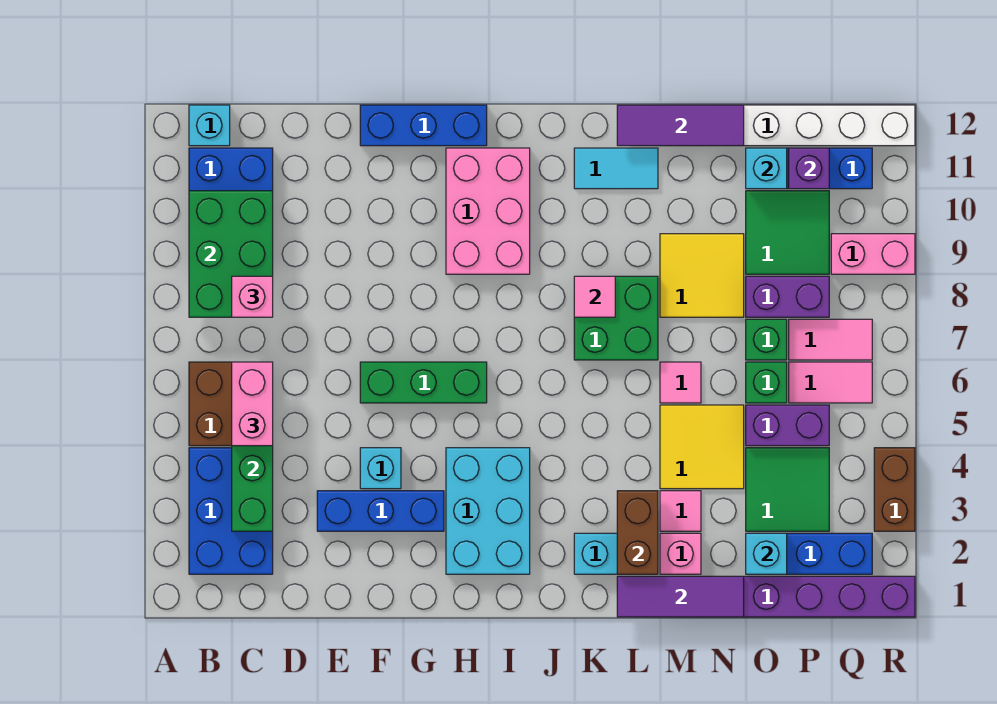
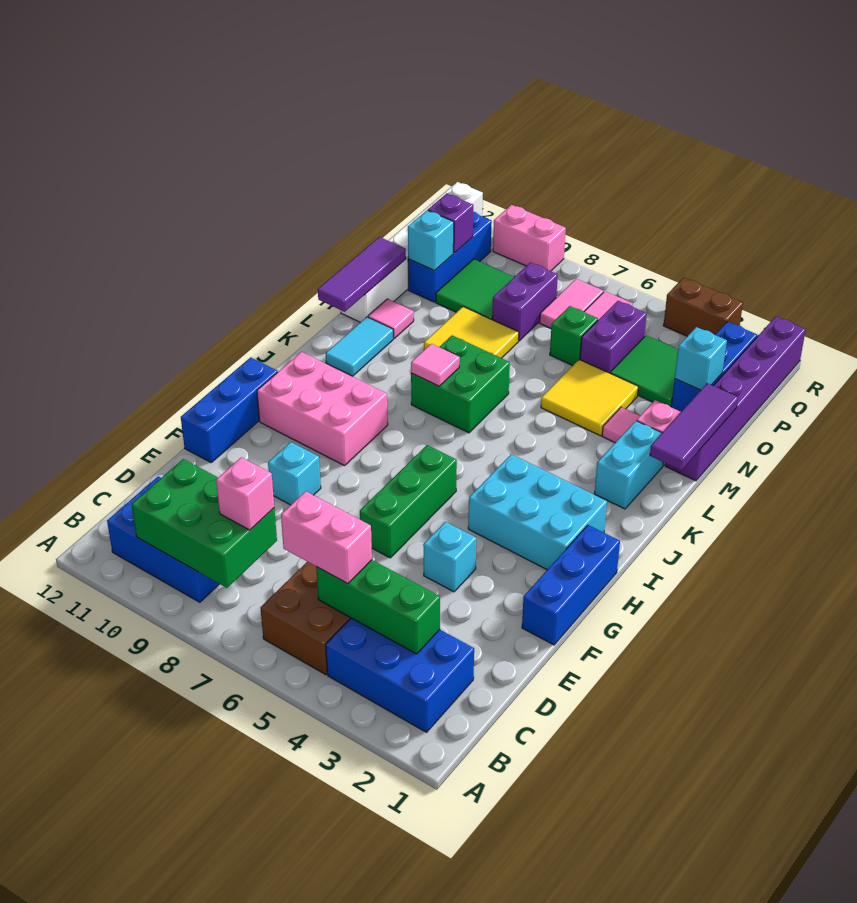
cyan brick B12 level 1 -> cyan brick F9 level 1
blue brick E3:G3 level 1 -> blue brick F1:H1 level 1
brown brick L2:L3 level 2 -> none
pink tile M6 level 1 -> pink tile M11 level 1
green brick O7 level 1 -> none
pink brick Q9:R9 level 1 -> pink brick R9:R10 level 1

